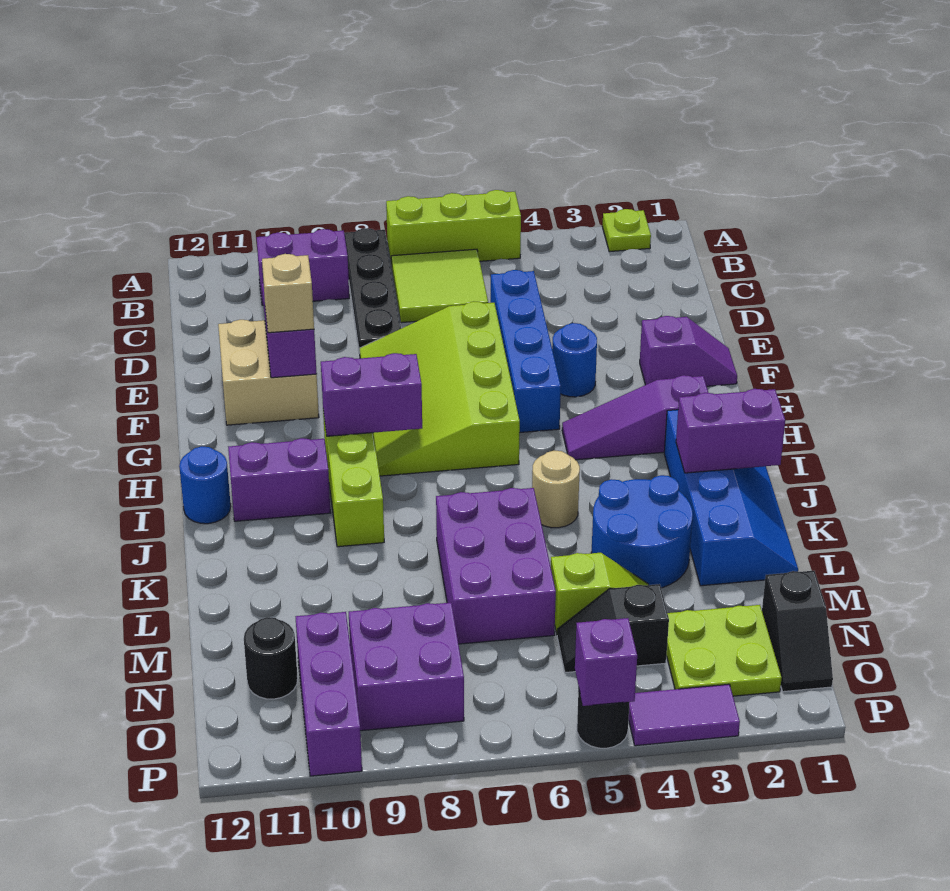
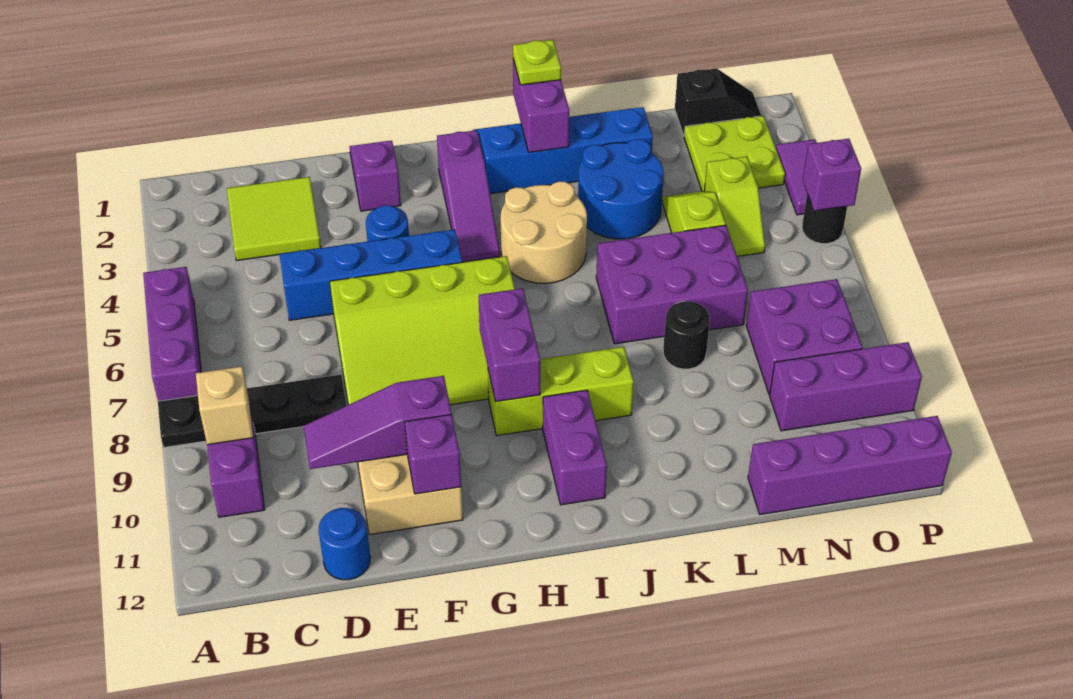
lime plate A2 level 1 -> lime plate J1 level 3
lime brick A5:A7 level 1 -> purple brick A5:A7 level 1
lime tile B6:C7 level 1 -> lime tile C2:D3 level 1
tan brick F10 level 3 -> tan brick B9 level 2
none -> purple brick F11 level 2
blue round brick I12 level 1 -> blue round brick D12 level 1
tan round brick J5 level 1 -> tan round brick I4:J5 level 1
none -> purple brick M12:P12 level 1
black slope N4:N5 level 1 top 4 -> lime slope N4:N5 level 1 top 4
black round brick N11 level 1 -> black round brick L8 level 1

